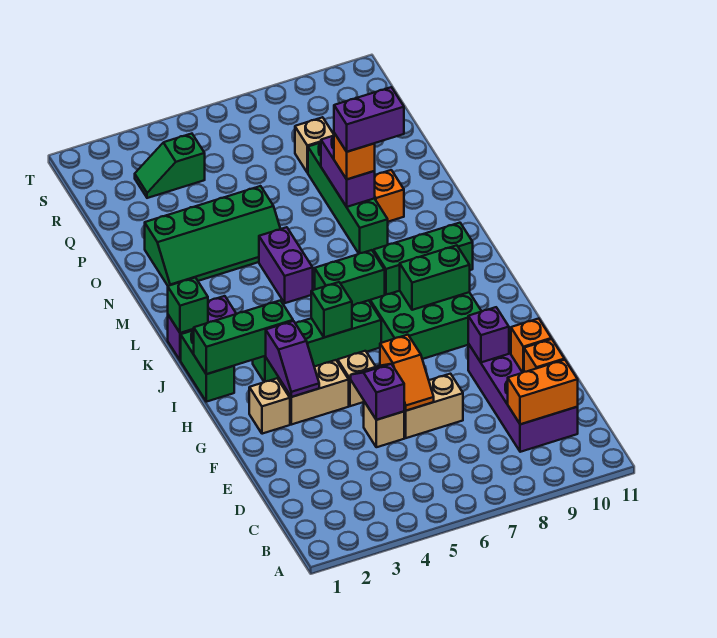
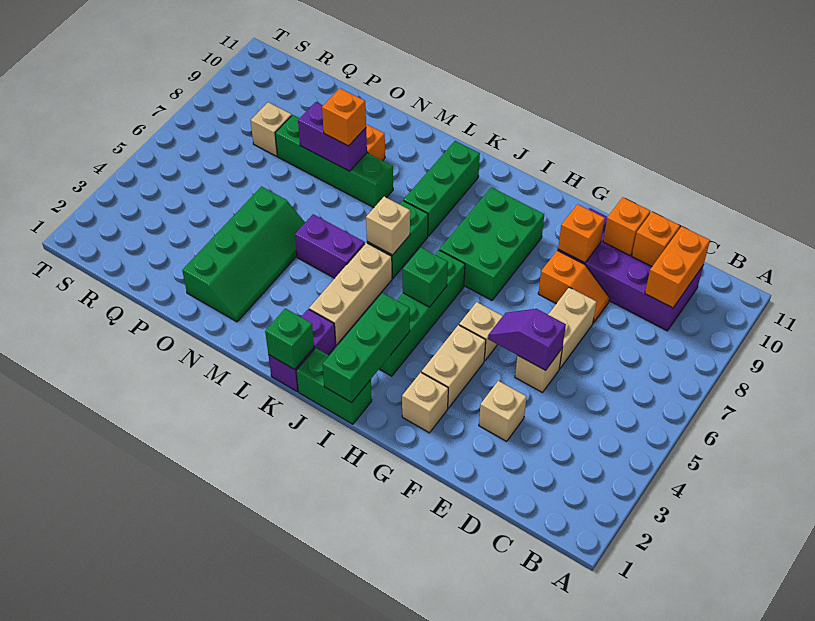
none -> tan brick E3 level 1
orange slope E6:F6 level 2 top F -> orange slope E8:F8 level 1 top F
purple brick F9 level 2 -> orange brick F9 level 2
purple slope G3:H3 level 2 top H -> none
green brick I8:I9 level 2 -> none
none -> tan brick K3:K5 level 1
none -> tan brick K6 level 2
purple brick N8:N9 level 4 -> none
green slope R3:R4 level 1 top 4 -> none

